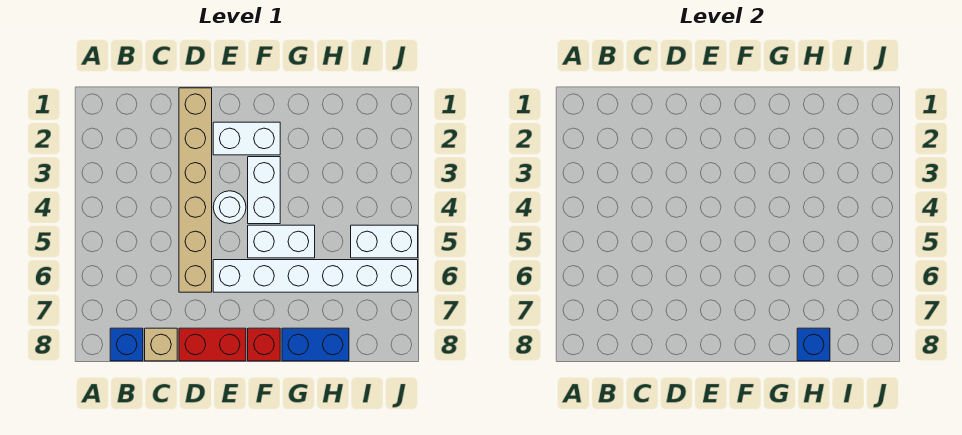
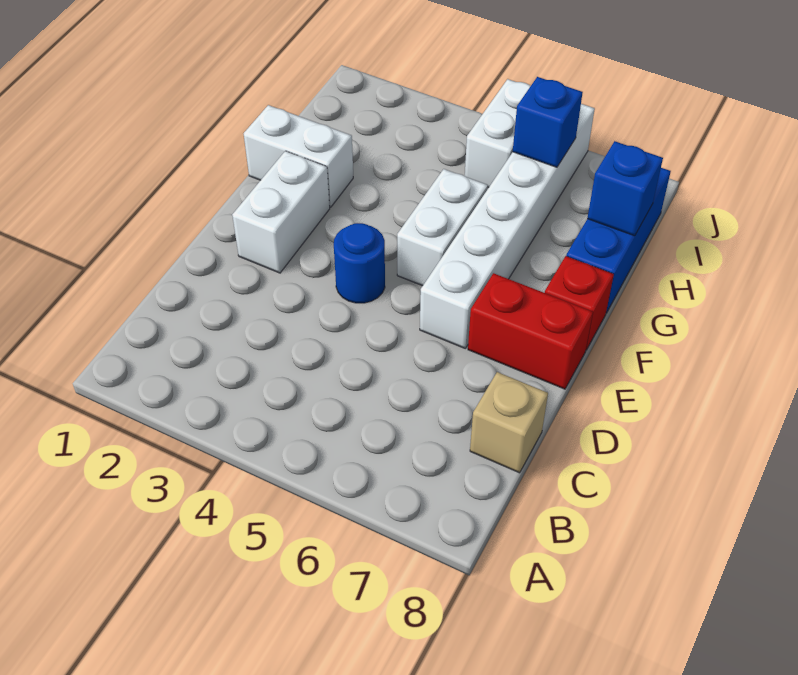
blue brick B8 level 1 -> blue brick I6 level 2
tan brick D1:D6 level 1 -> none
red brick D8:E8 level 1 -> red brick E7:E8 level 1
white round brick E4 level 1 -> blue round brick E4 level 1
white brick F3:F4 level 1 -> white brick G1:G2 level 1
blue brick G8:H8 level 1 -> blue brick G8:I8 level 1

